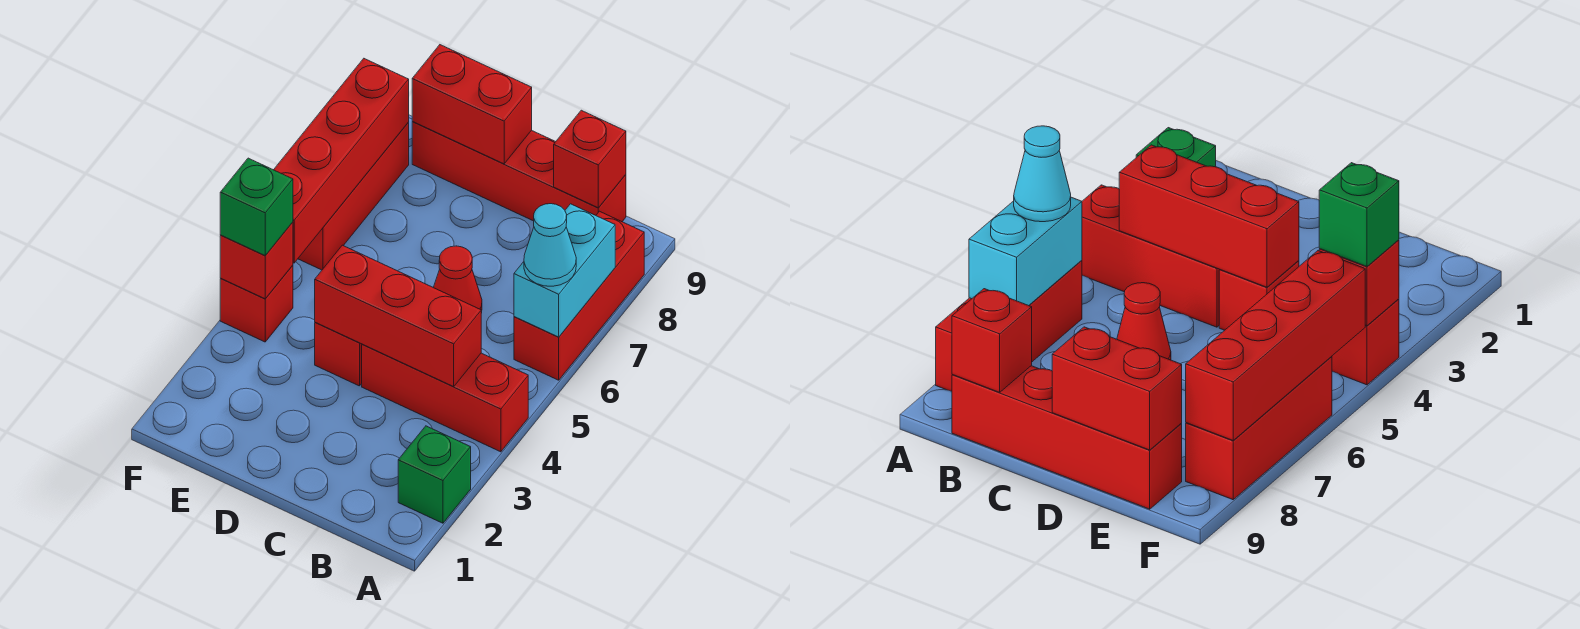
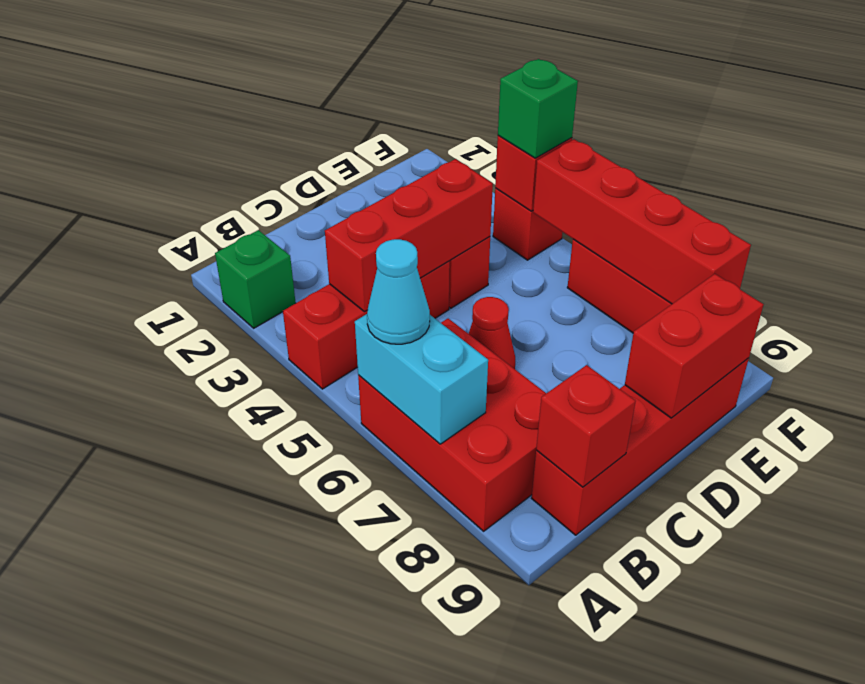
red brick A6:A8 level 1 -> red brick A6:B8 level 1

